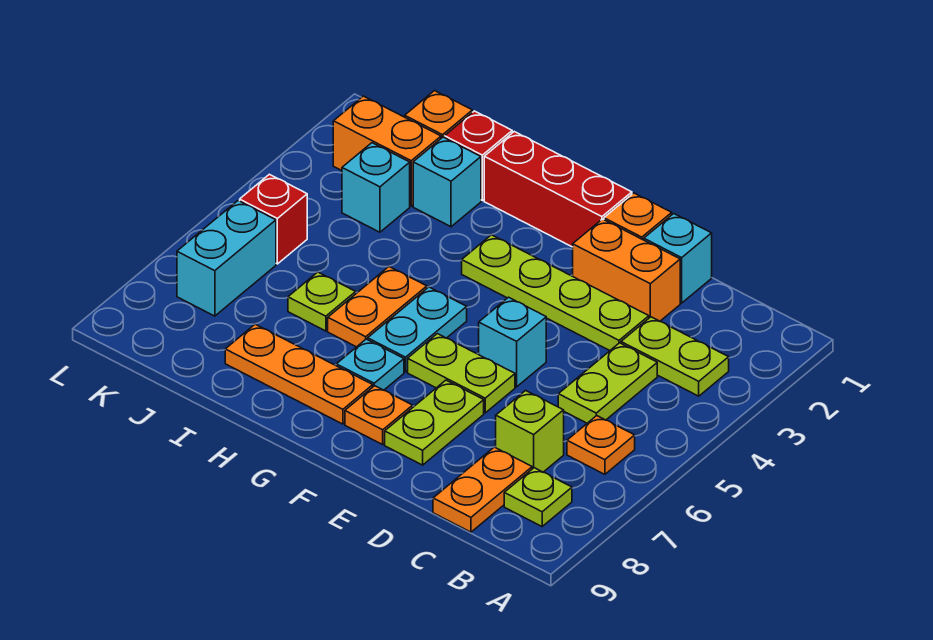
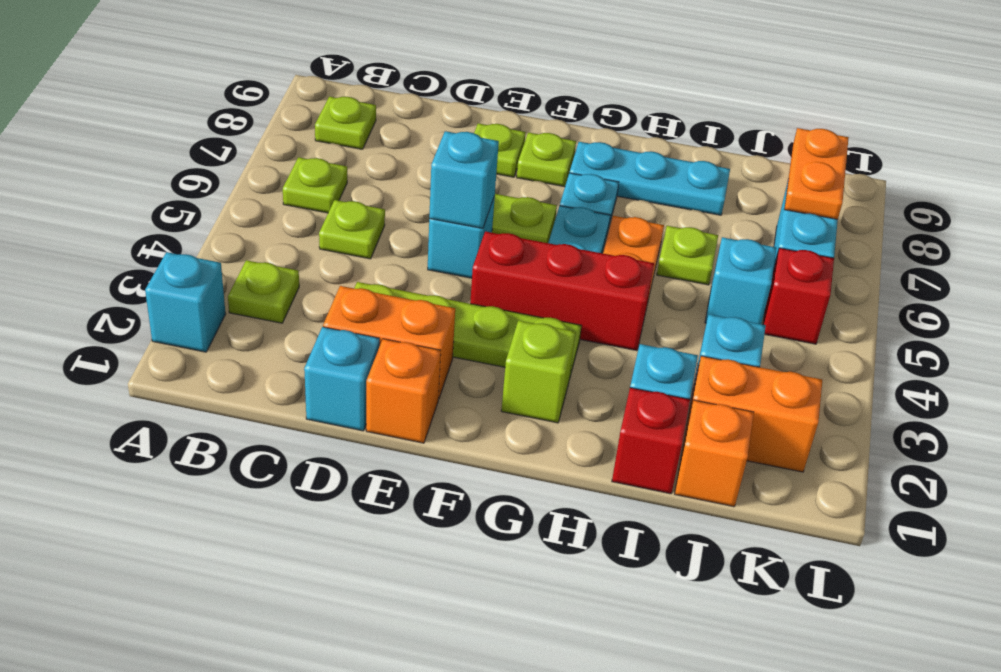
none -> cyan brick A2 level 1
lime plate B3:C3 level 1 -> lime plate B3 level 1
orange plate B6 level 1 -> lime plate B6 level 1
lime plate C4:C5 level 1 -> lime plate C5 level 1
lime brick C7 level 1 -> lime brick G2 level 1
orange plate C8:C9 level 1 -> orange plate K7:K8 level 2
none -> cyan brick E5 level 2
lime plate E7:E8 level 1 -> lime plate E8 level 1
red brick F1:H1 level 1 -> red brick F4:H4 level 1
orange plate F8 level 1 -> lime plate F8 level 1
orange plate G8:I8 level 1 -> cyan plate G8:I8 level 1
none -> cyan brick J5 level 1

